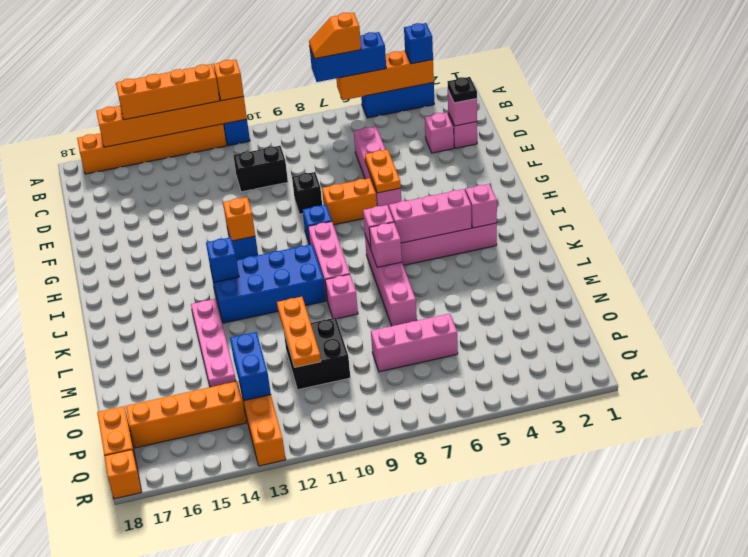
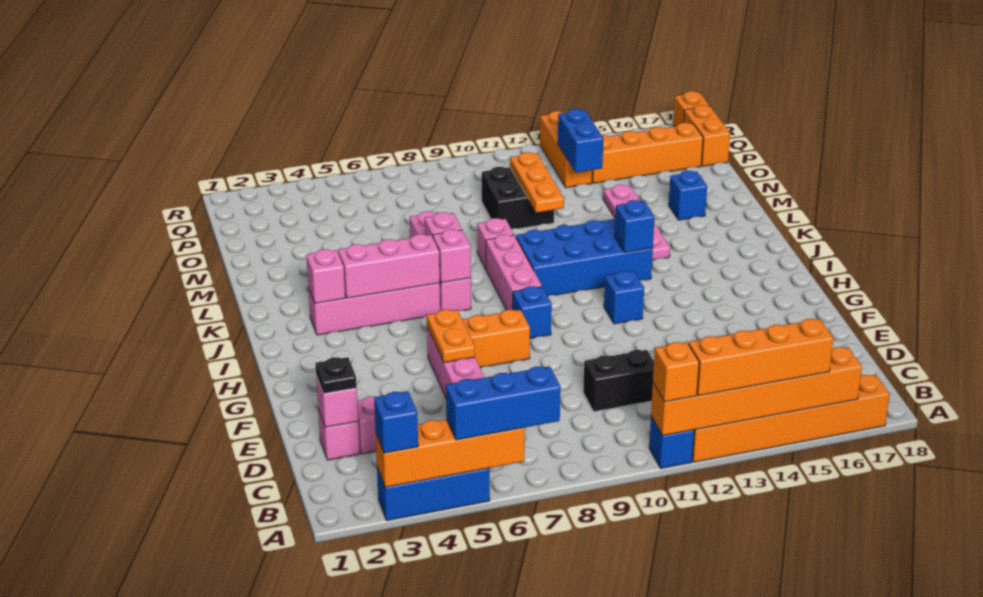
orange slope A6:A7 level 4 top 6 -> none
black brick F9 level 1 -> none
orange brick H12 level 2 -> none
none -> blue brick M16 level 1
pink brick O6:O8 level 1 -> none

